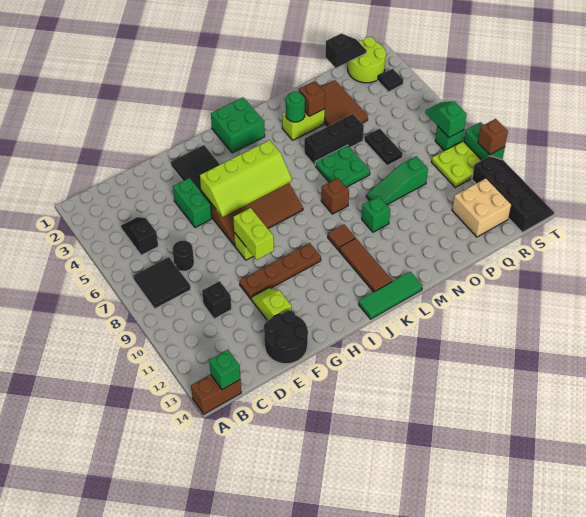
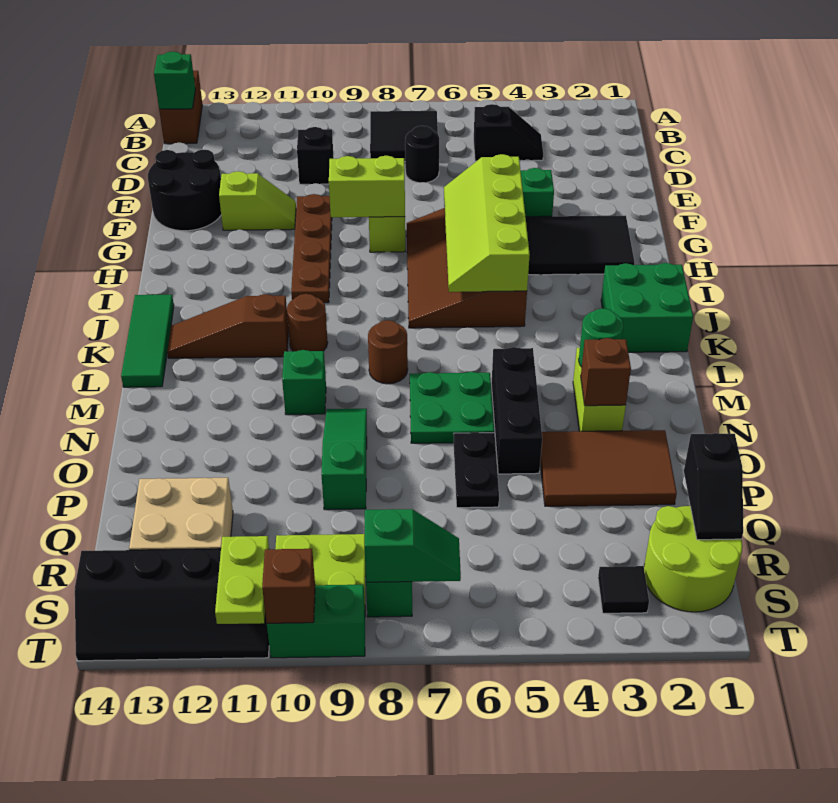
brown tile K10 level 1 -> brown round brick K10 level 1
brown tile K11:K13 level 1 -> brown slope K11:K13 level 1 top 11
brown brick L8 level 1 -> brown round brick L8 level 1
black plate P6:P7 level 1 -> black plate O6:P6 level 1
none -> lime plate S11:T11 level 2

